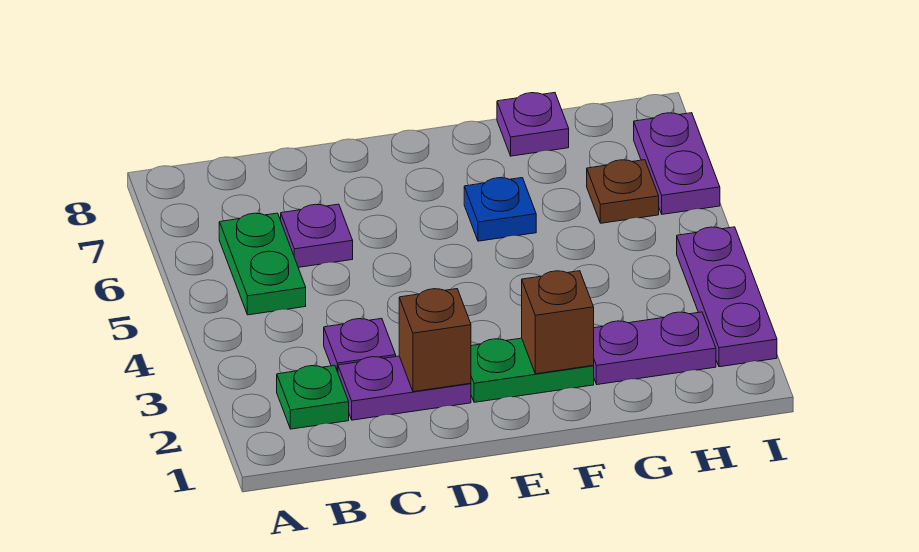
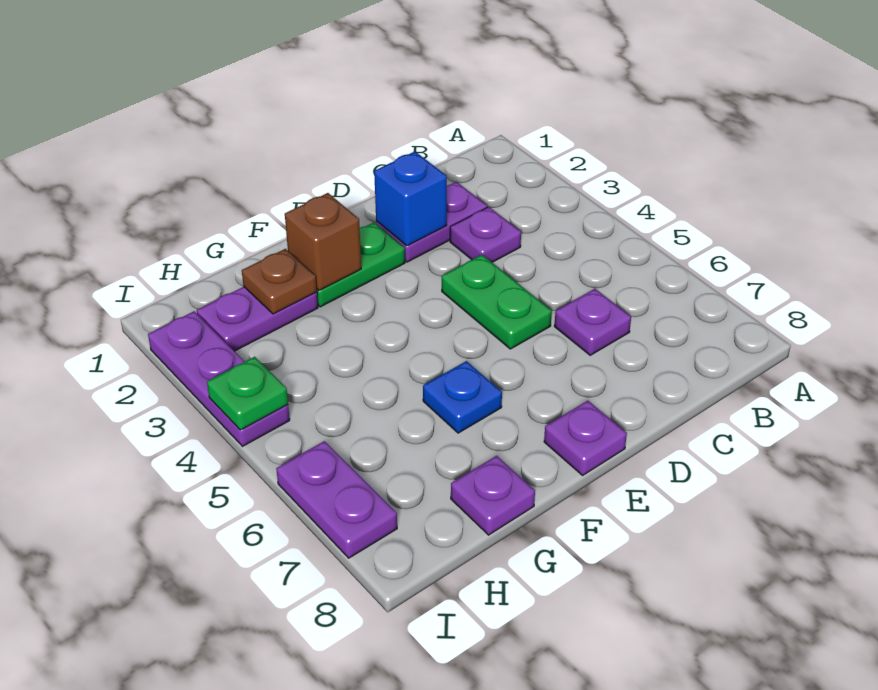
green plate B2 level 1 -> green plate I4 level 2
green plate B5:B6 level 1 -> green plate D4:D5 level 1
brown brick D2 level 2 -> blue brick D2 level 2
none -> purple plate E8 level 1
brown plate H6 level 1 -> brown plate G2 level 2

